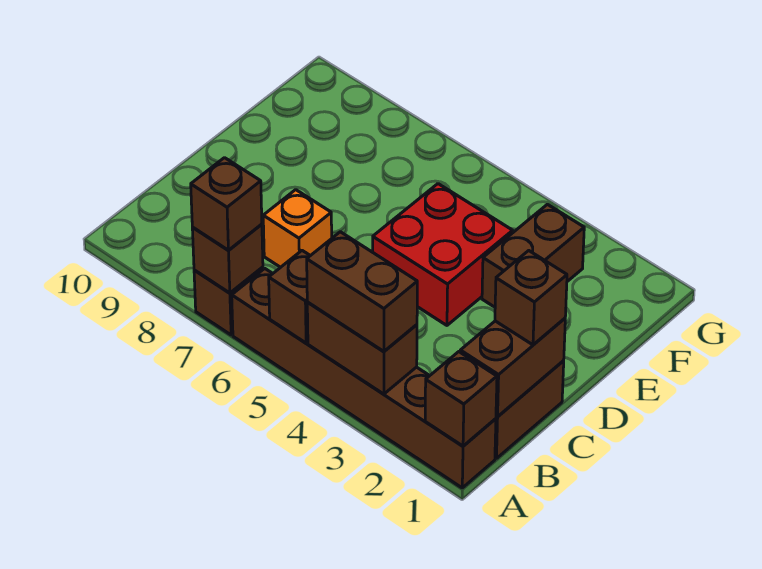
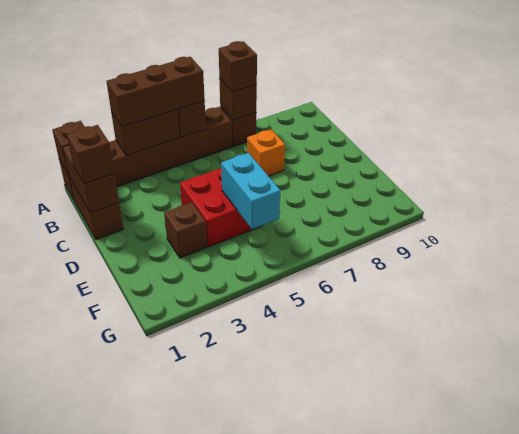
brown brick A3:A4 level 3 -> brown brick A3:A5 level 3
brown brick E3:F3 level 1 -> brown brick E3 level 1
none -> cyan brick E5:F5 level 2

